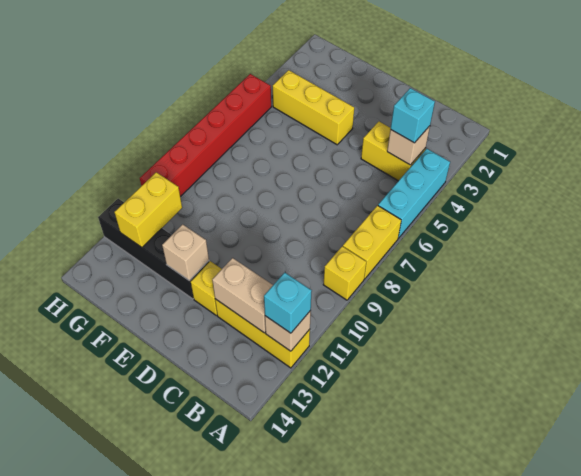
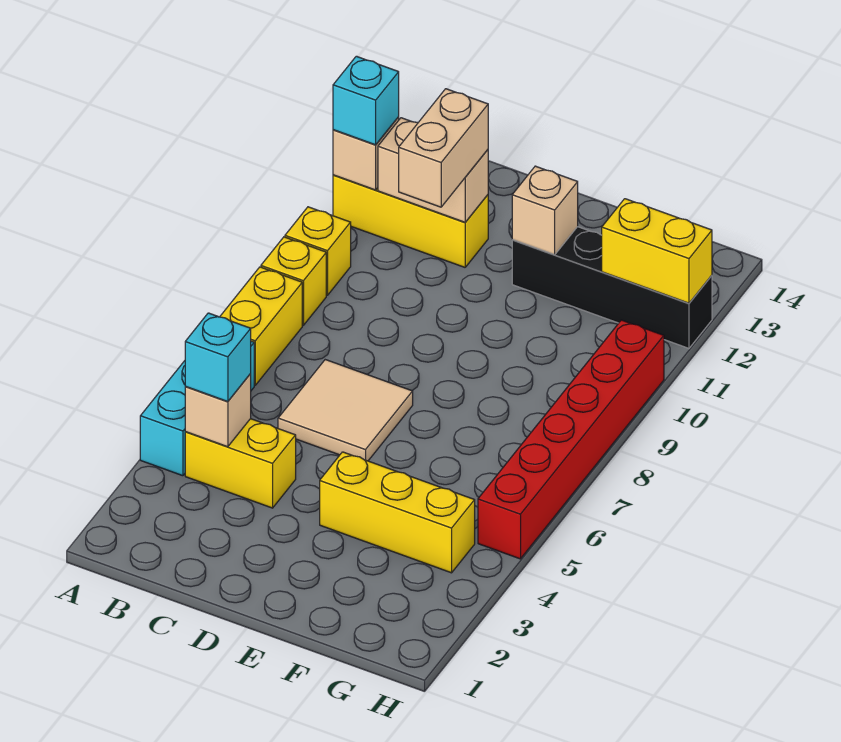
none -> tan tile C6:D7 level 1
none -> tan brick C11:C12 level 3
yellow brick D12 level 1 -> yellow brick A10 level 1
yellow brick G11:G12 level 2 -> yellow brick G12:H12 level 2

